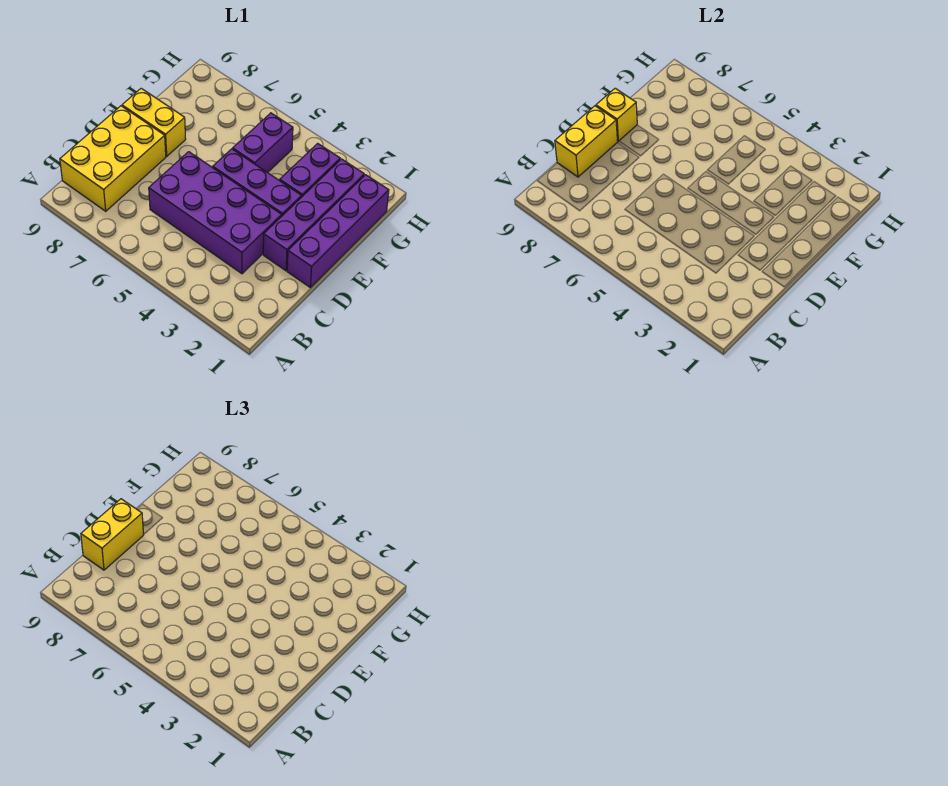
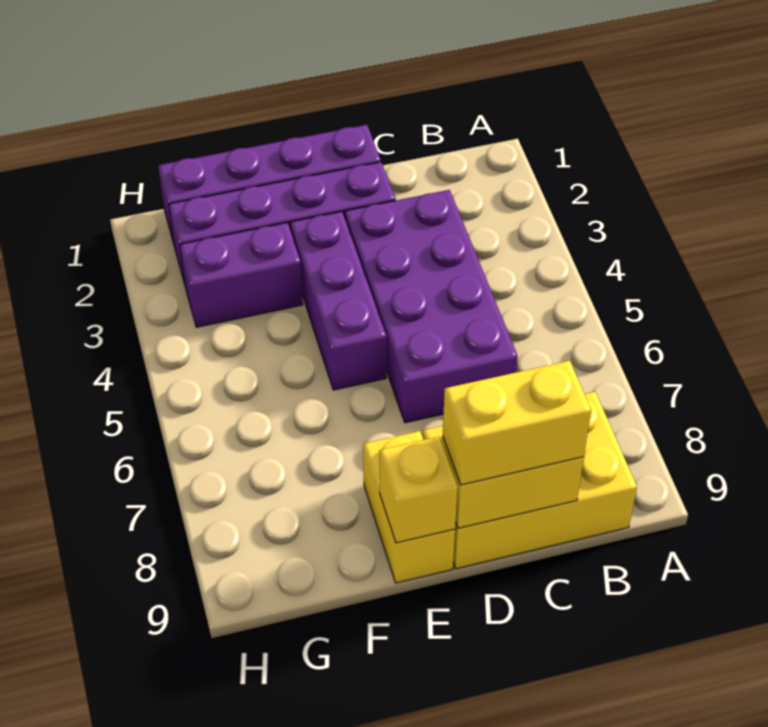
purple brick F5:G5 level 1 -> none

